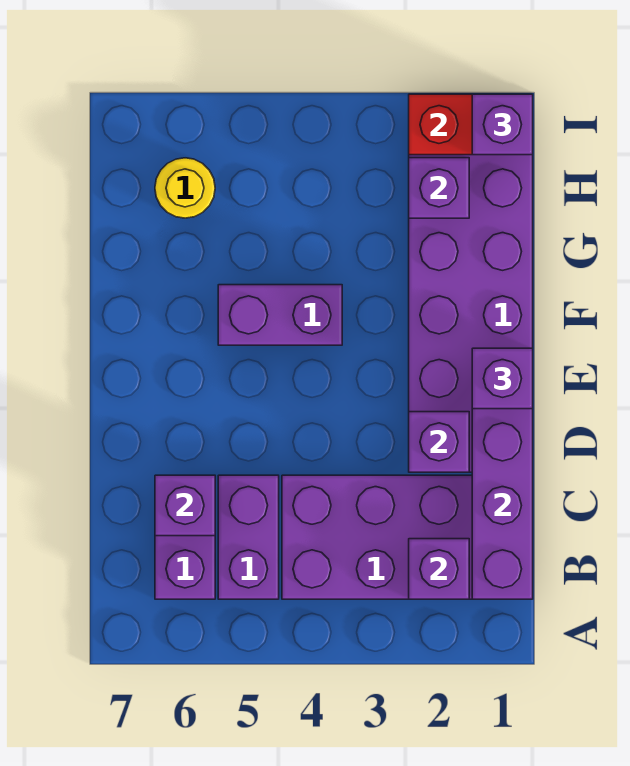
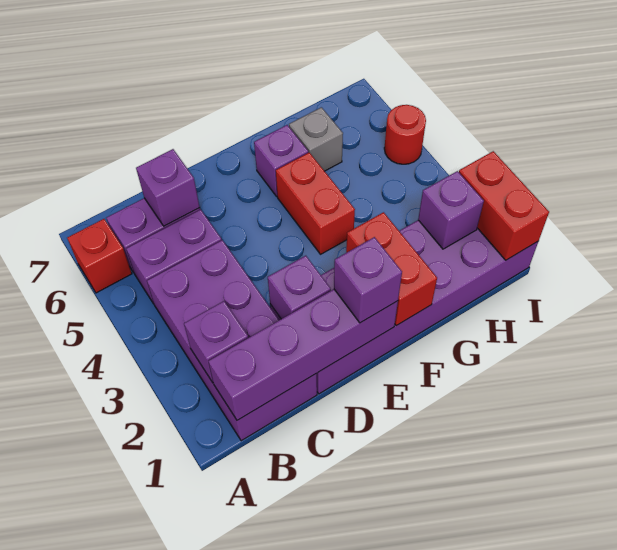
none -> red brick A6 level 1
none -> red brick F1:F2 level 2
purple brick F4:F5 level 1 -> red brick F4:F5 level 1
none -> grey brick G6 level 1
yellow round brick H6 level 1 -> none
purple brick I1 level 3 -> purple brick F6 level 1
none -> red round brick I5 level 1

